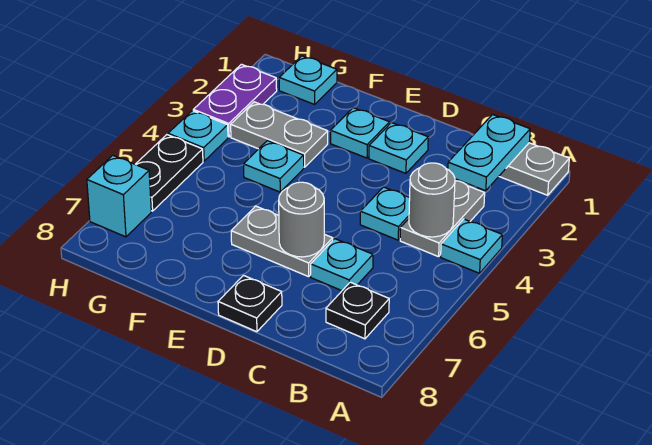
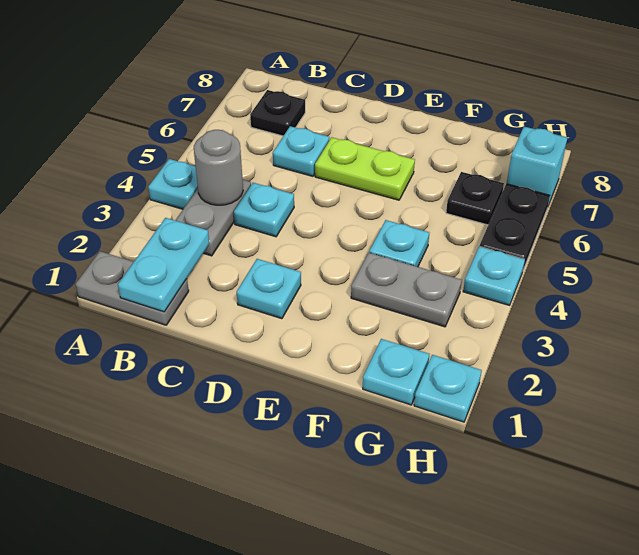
grey plate D6:E6 level 1 -> lime plate D6:E6 level 1
grey round brick D6 level 2 -> none
black plate D8 level 1 -> black plate G6 level 1
cyan plate E2 level 1 -> cyan plate H1 level 1
purple plate H2:H3 level 1 -> none

